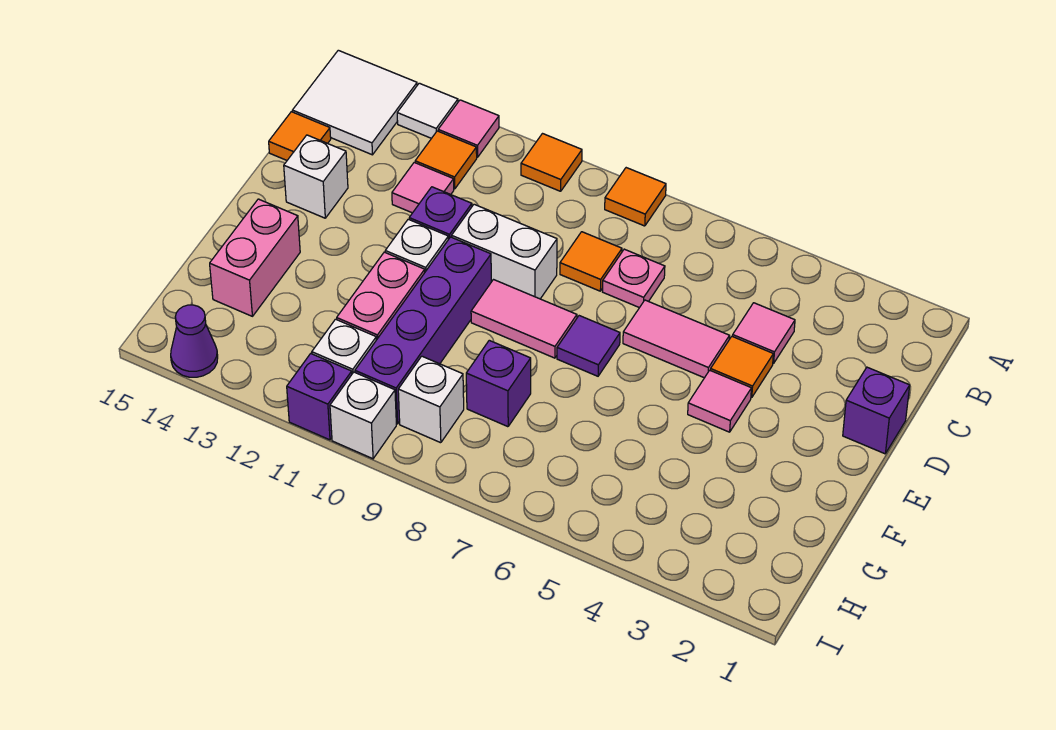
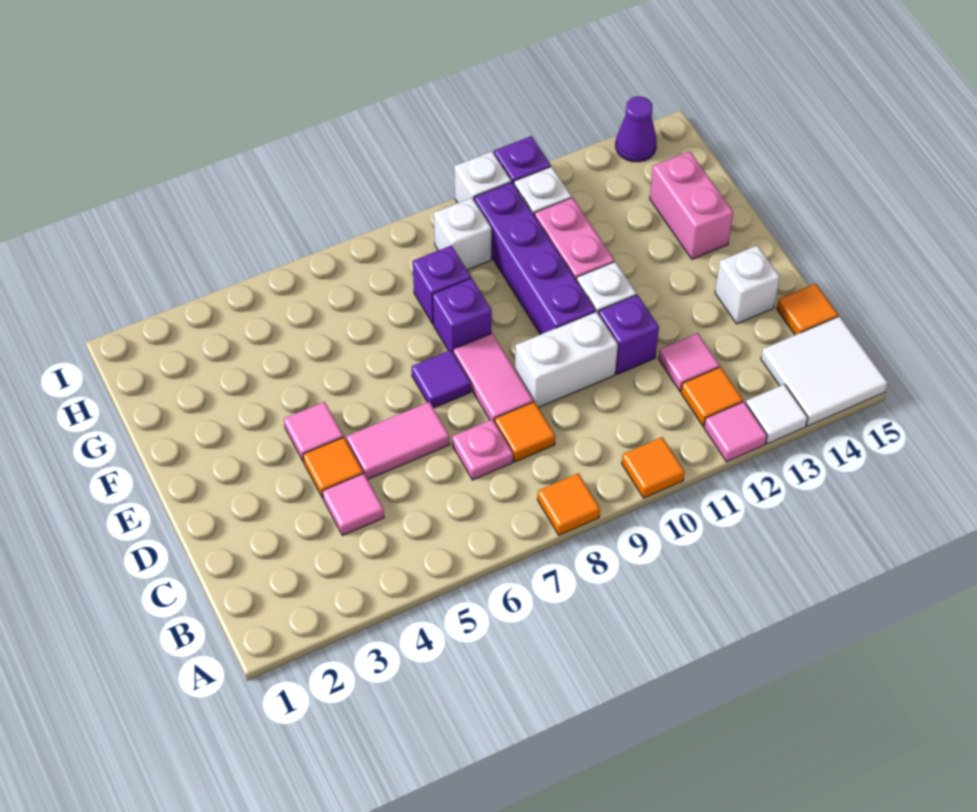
purple brick D1 level 1 -> purple brick F8 level 1
pink tile E8:E9 level 1 -> pink tile D8:E8 level 1

